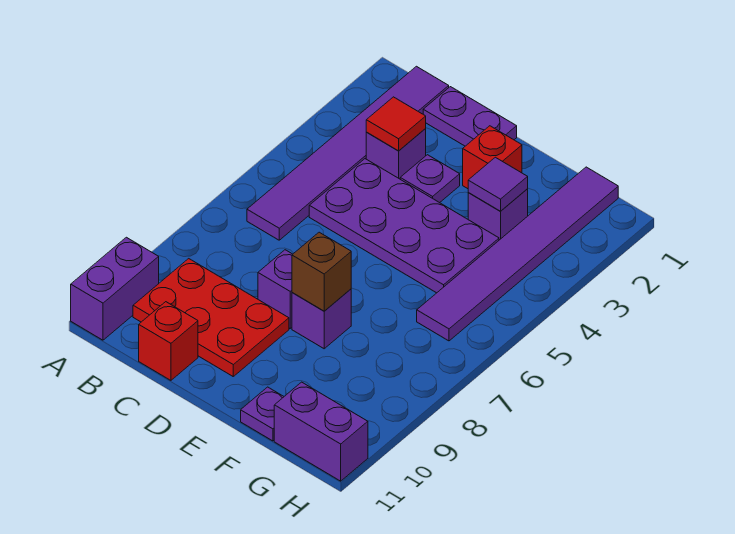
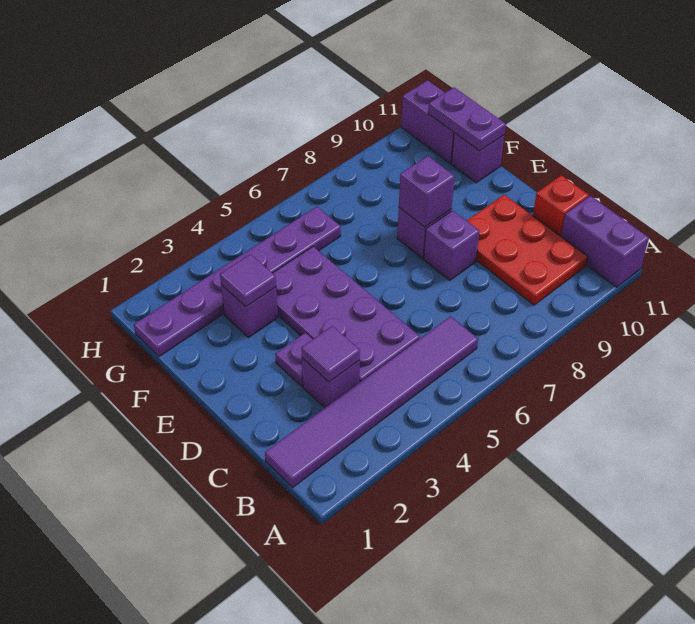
purple brick A10:A11 level 1 -> purple brick A11:B11 level 1
purple plate C1:D1 level 1 -> purple plate F11:G11 level 2
red tile C3 level 2 -> purple tile C3 level 2
red brick E2 level 1 -> none
brown brick E8 level 2 -> purple brick E8 level 2
purple plate F11 level 1 -> purple brick F11 level 1
purple tile G1:G6 level 1 -> purple plate G1:G6 level 1

